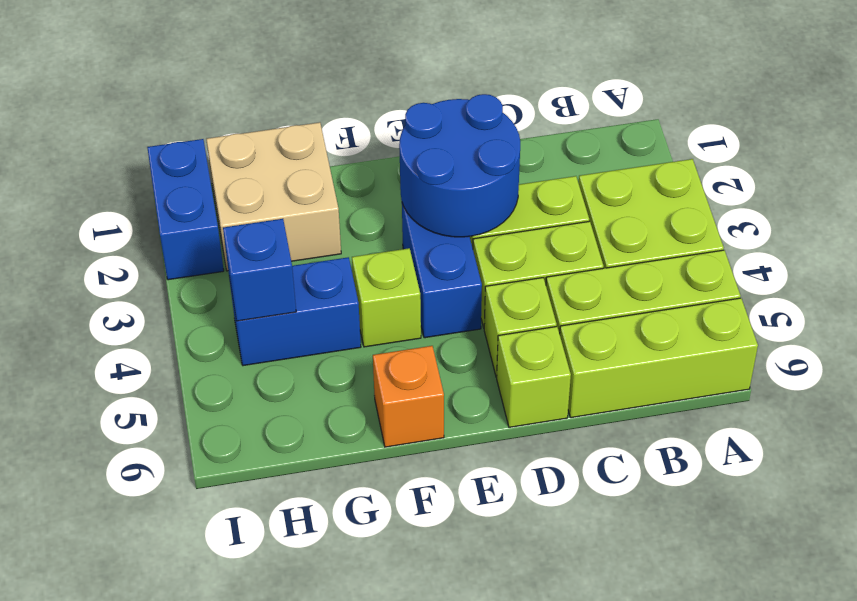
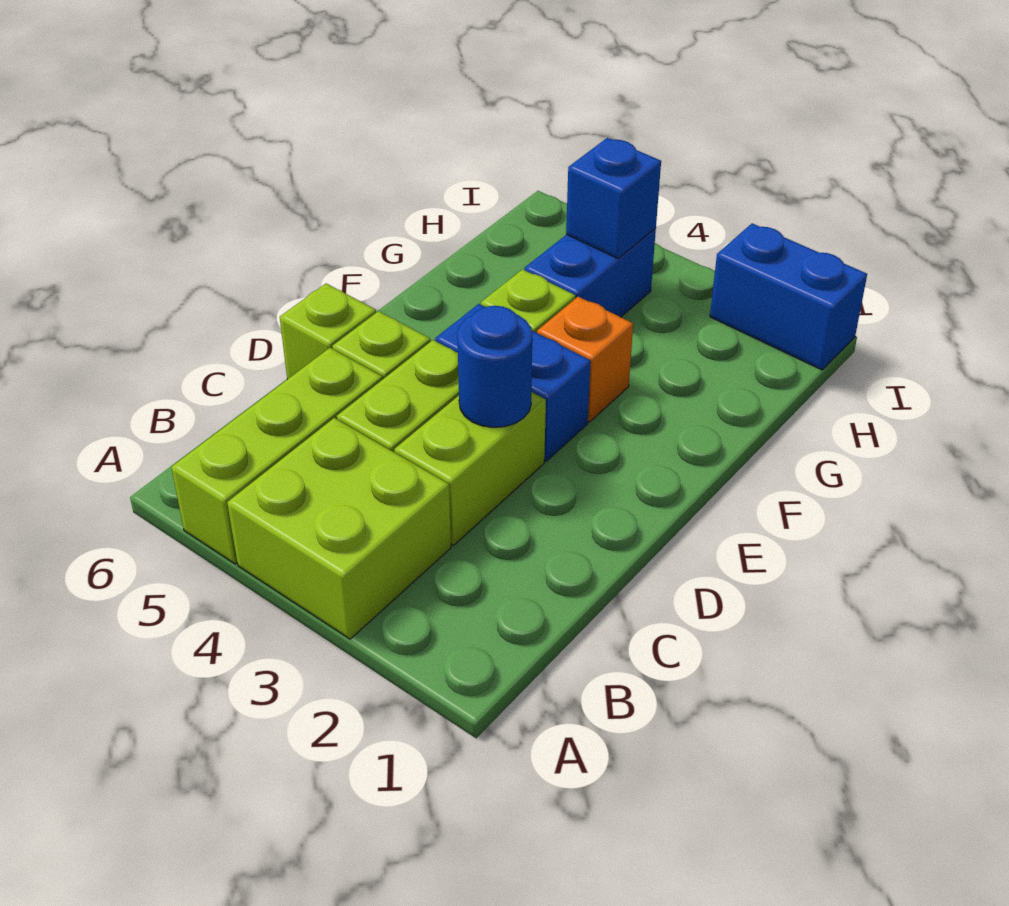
lime brick A6:C6 level 1 -> none
blue round brick D2:E3 level 2 -> blue round brick D3 level 2
orange brick F6 level 1 -> orange brick F3 level 1
tan brick G1:H2 level 1 -> none

